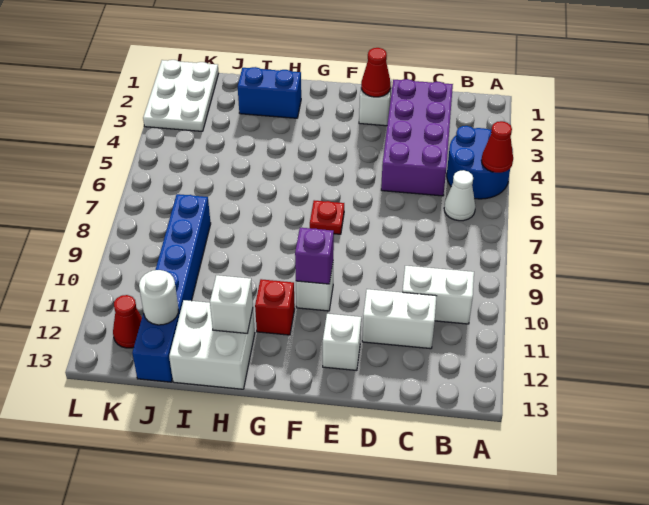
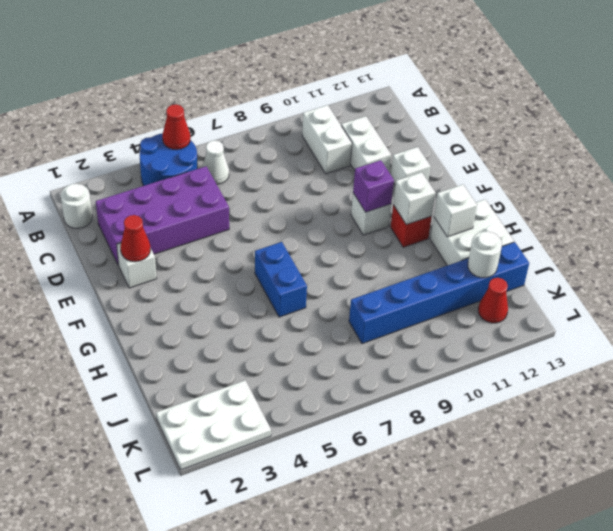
none -> white round brick B1 level 1
red plate F7 level 1 -> none
none -> white brick G11 level 2
blue brick H2:I2 level 1 -> blue brick G6:H6 level 1

